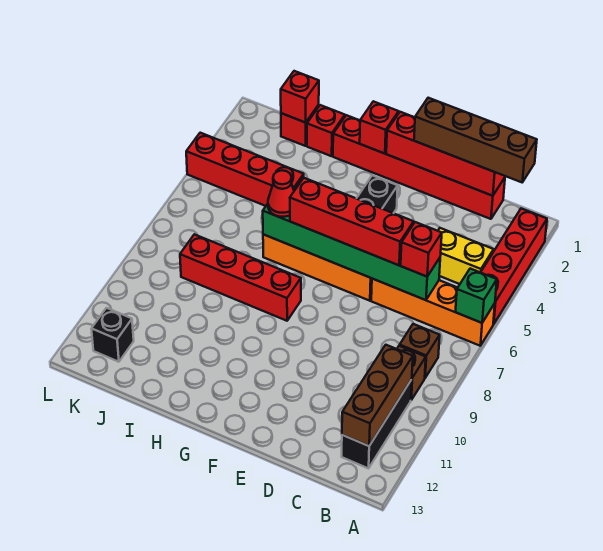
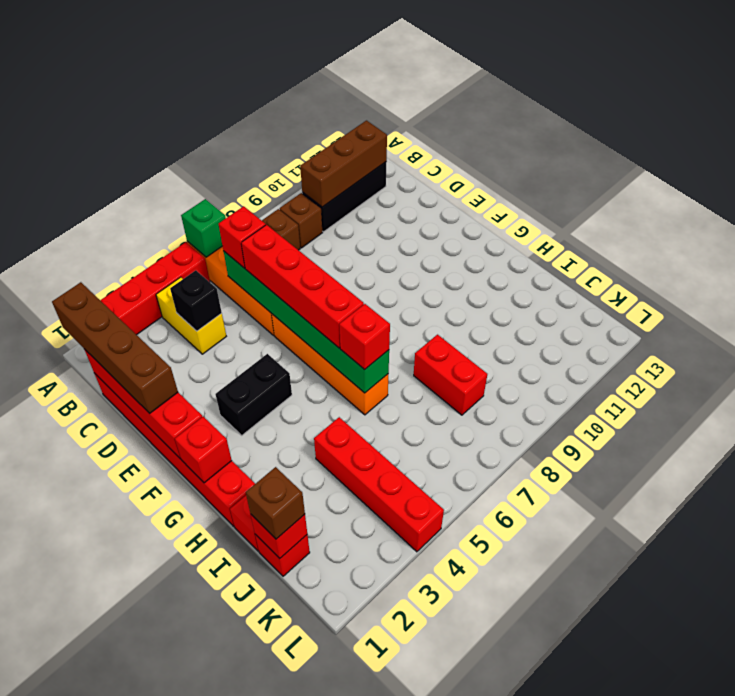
red brick G8:J8 level 1 -> red brick I8:J8 level 1
red cone H6 level 3 -> red brick H6 level 3
none -> brown brick J1 level 3
black brick K12 level 1 -> black brick C4 level 2

